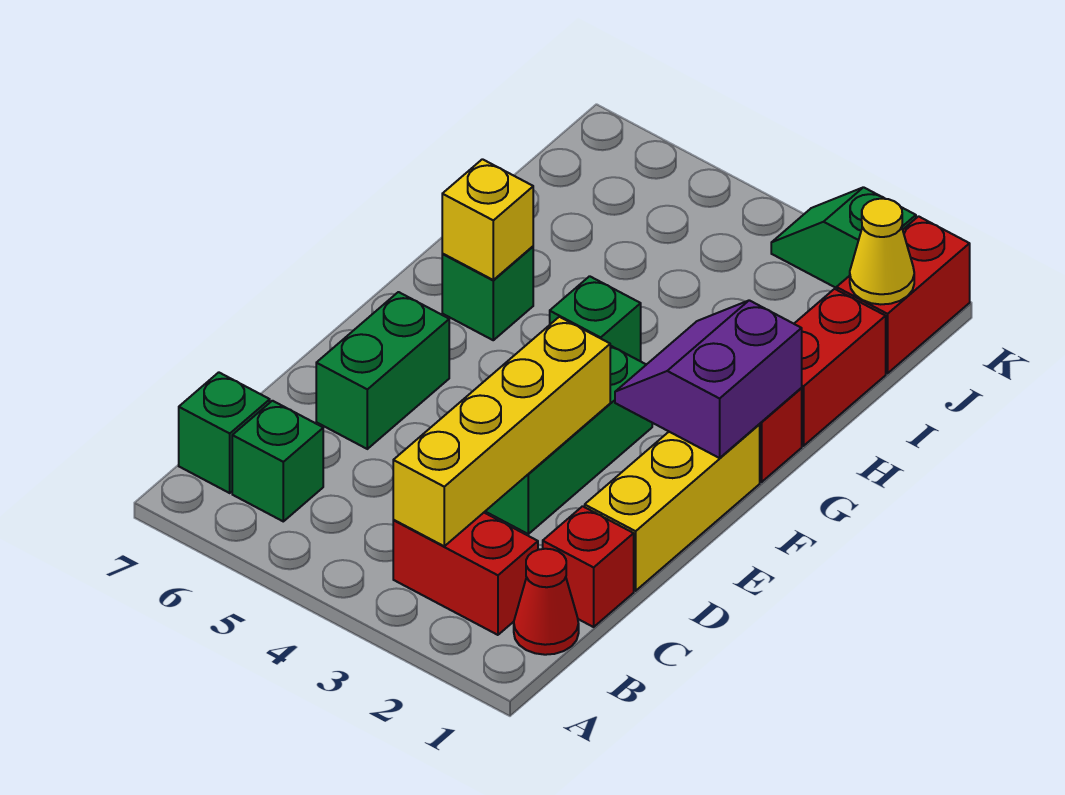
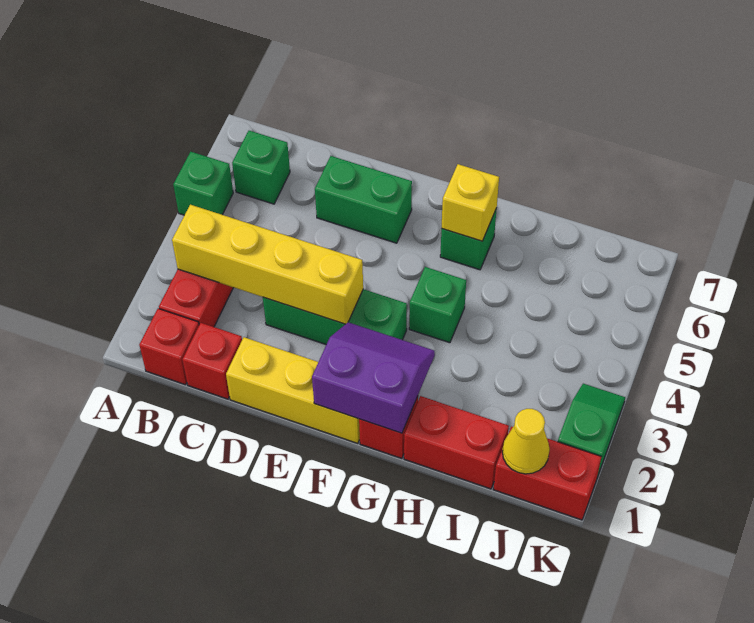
red cone B1 level 1 -> red brick B1 level 1
green brick B7 level 1 -> green brick A5 level 1

